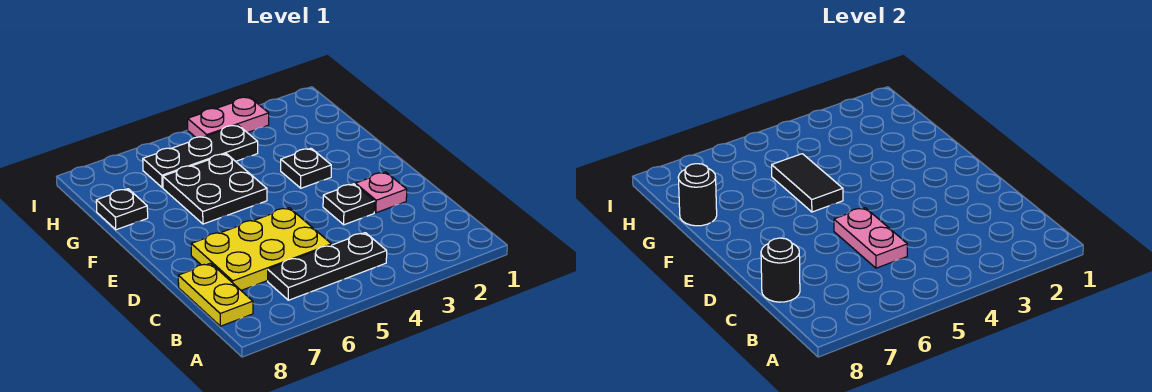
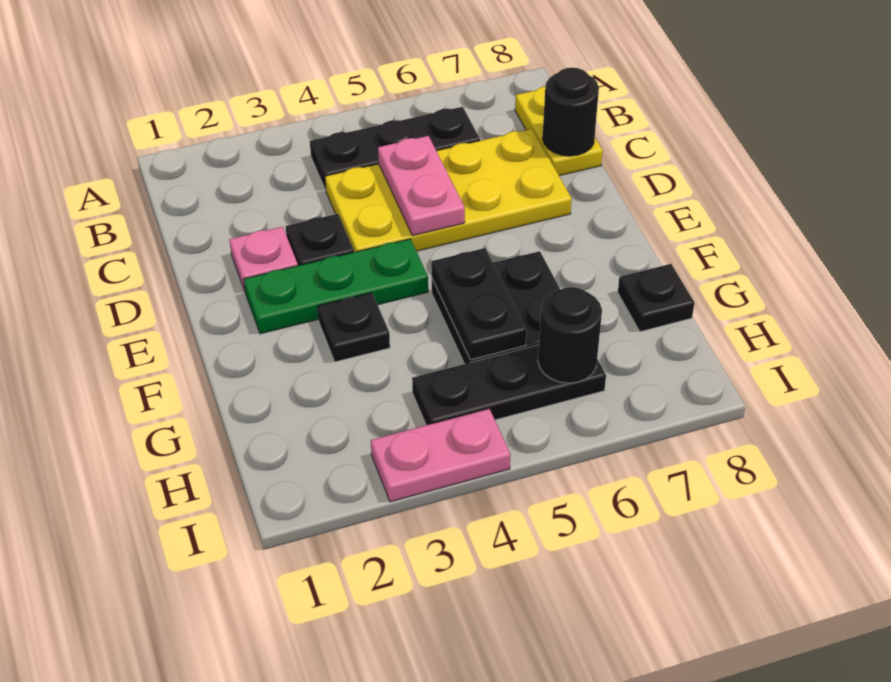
yellow plate C5:D7 level 1 -> yellow plate C4:D7 level 1
none -> green plate E2:E4 level 1
black tile F5:G5 level 2 -> black plate F5:G5 level 2
black round brick G8 level 2 -> black round brick H6 level 2

